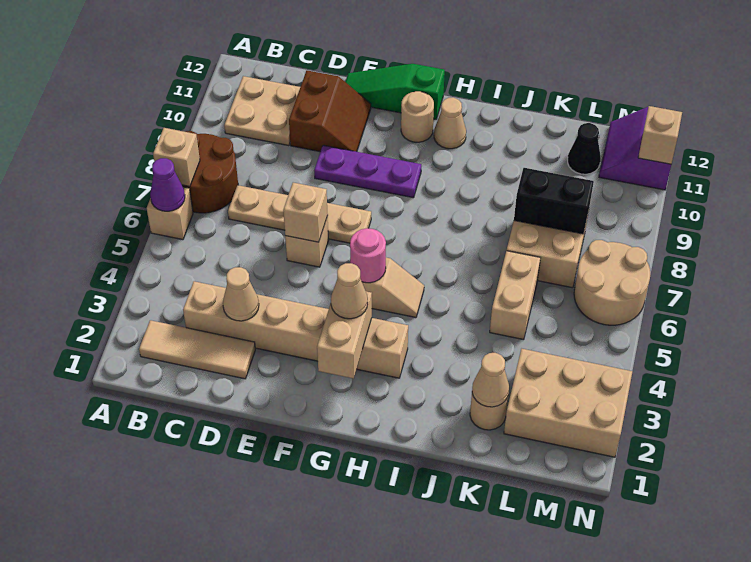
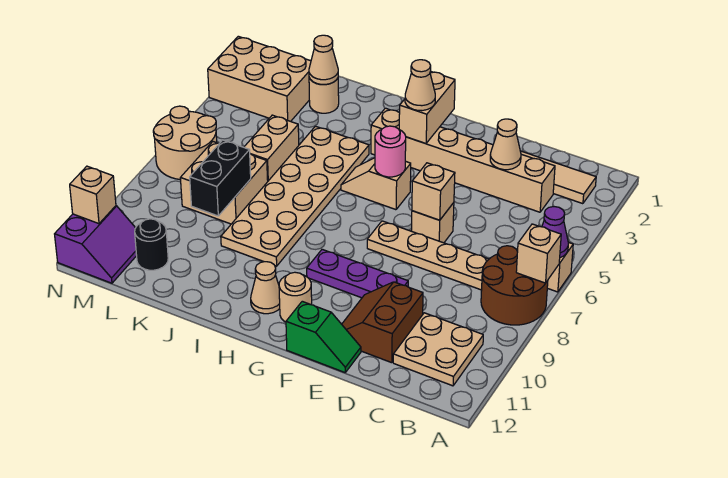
green slope E12:G12 level 1 top G -> green slope E12:F12 level 1 top F
none -> tan plate I4:J9 level 1
black brick K8:L8 level 2 -> black brick K8:K9 level 2
black cone L11 level 1 -> black round brick L11 level 1

